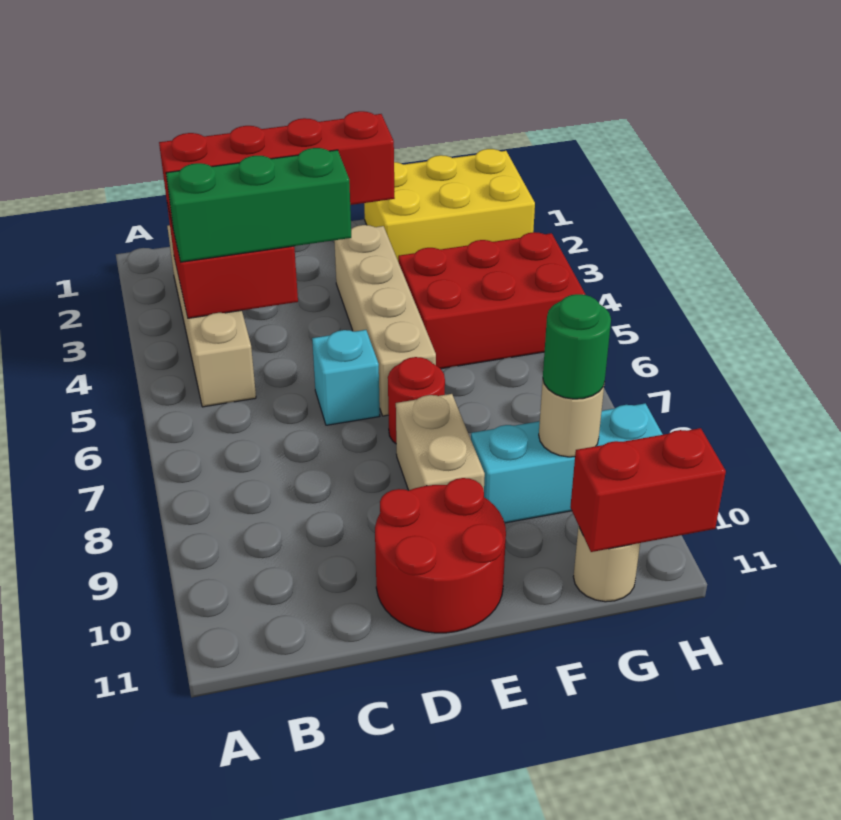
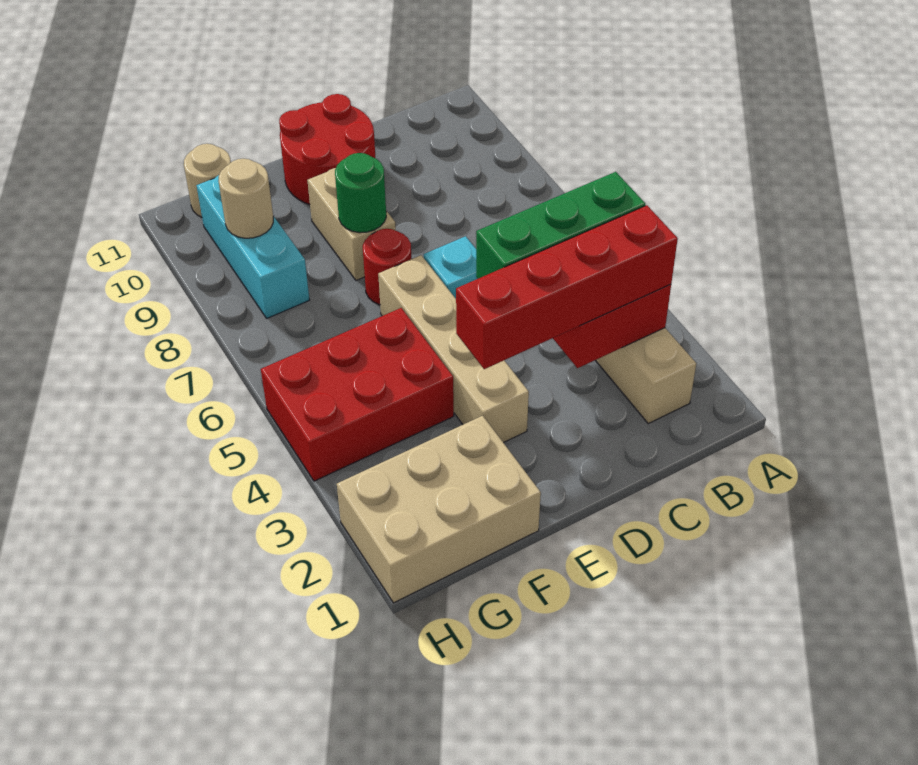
yellow brick F1:H2 level 1 -> tan brick F1:H2 level 1
cyan brick F9:H9 level 1 -> cyan brick G8:G10 level 1
green round brick G9 level 3 -> green round brick E8 level 2
red brick G11:H11 level 2 -> none

